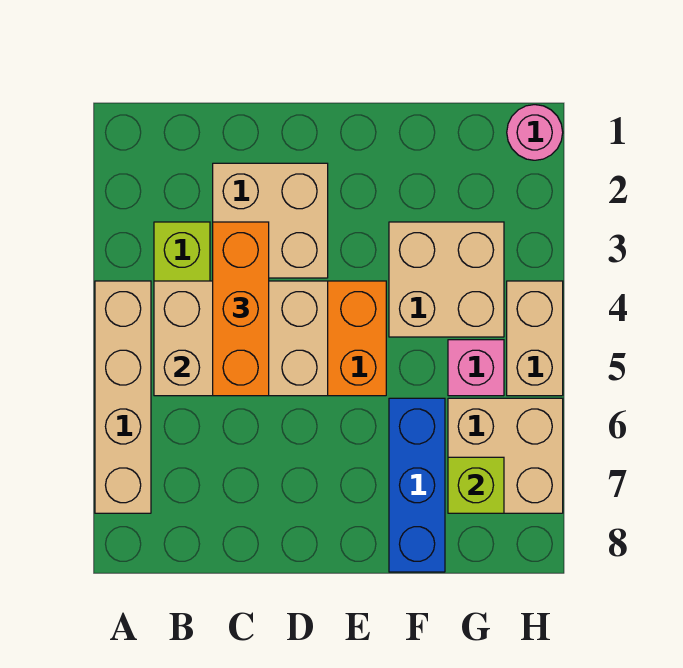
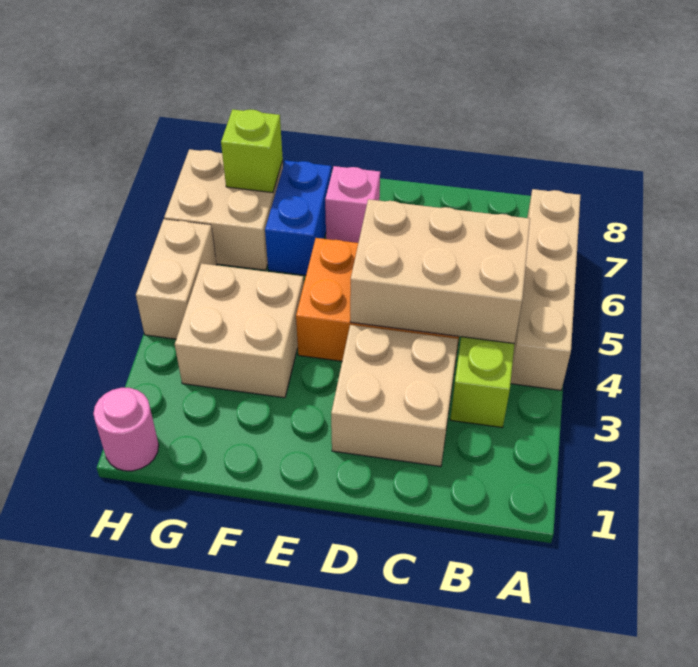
orange brick C3:C5 level 3 -> none
blue brick F6:F8 level 1 -> blue brick F6:F7 level 1
pink brick G5 level 1 -> pink brick E7 level 1

